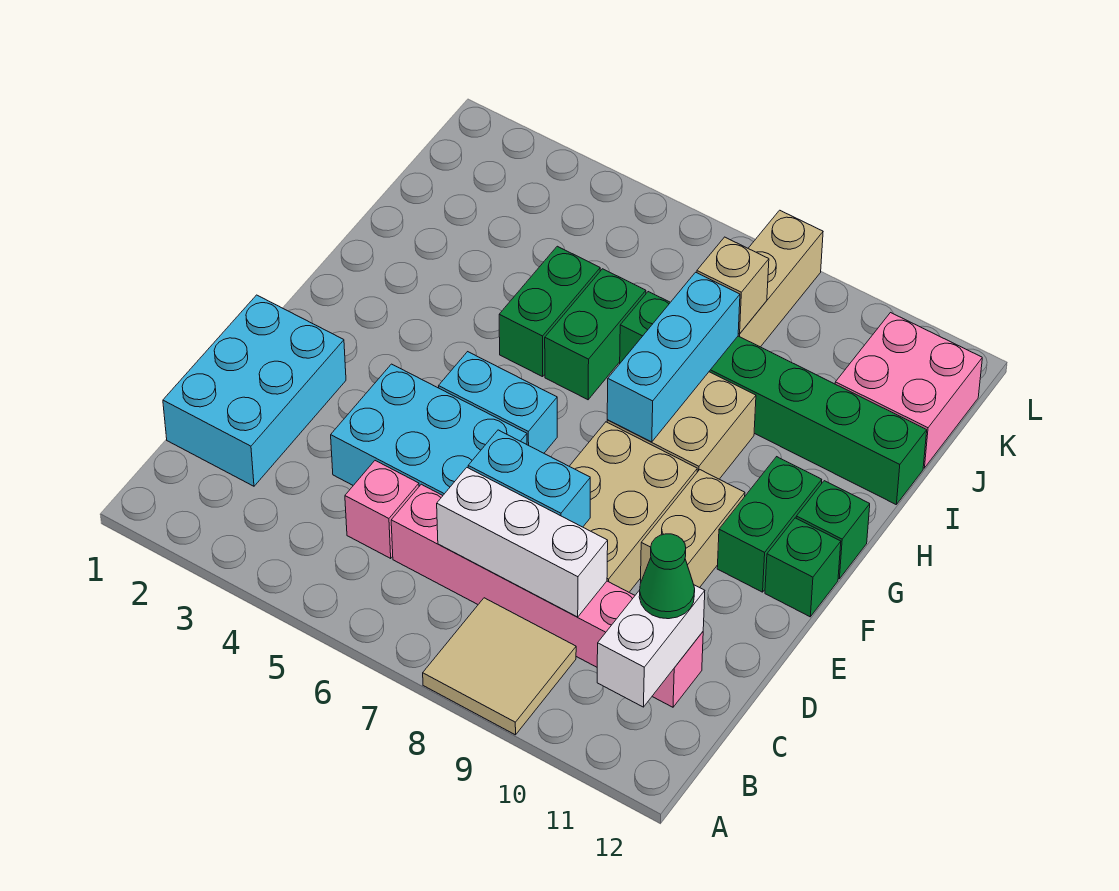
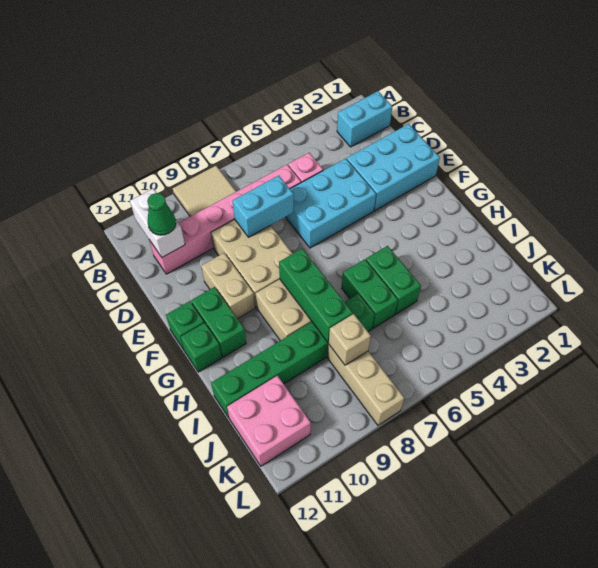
cyan brick C1:E2 level 1 -> cyan brick D1:E3 level 1
white brick C7:C9 level 2 -> none
cyan brick F5:F6 level 1 -> cyan brick B1:B2 level 1
cyan brick G8:I8 level 2 -> green brick G8:I8 level 2

